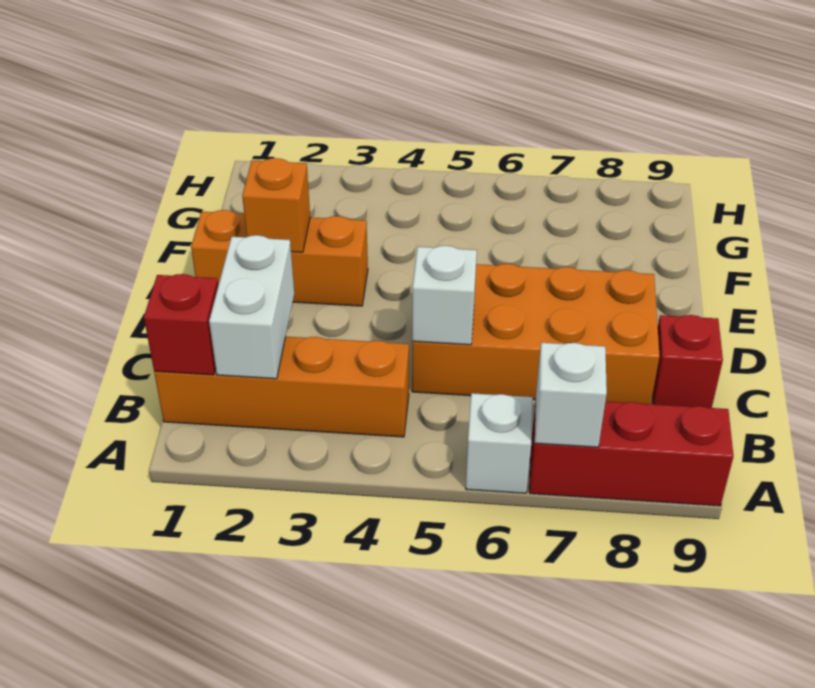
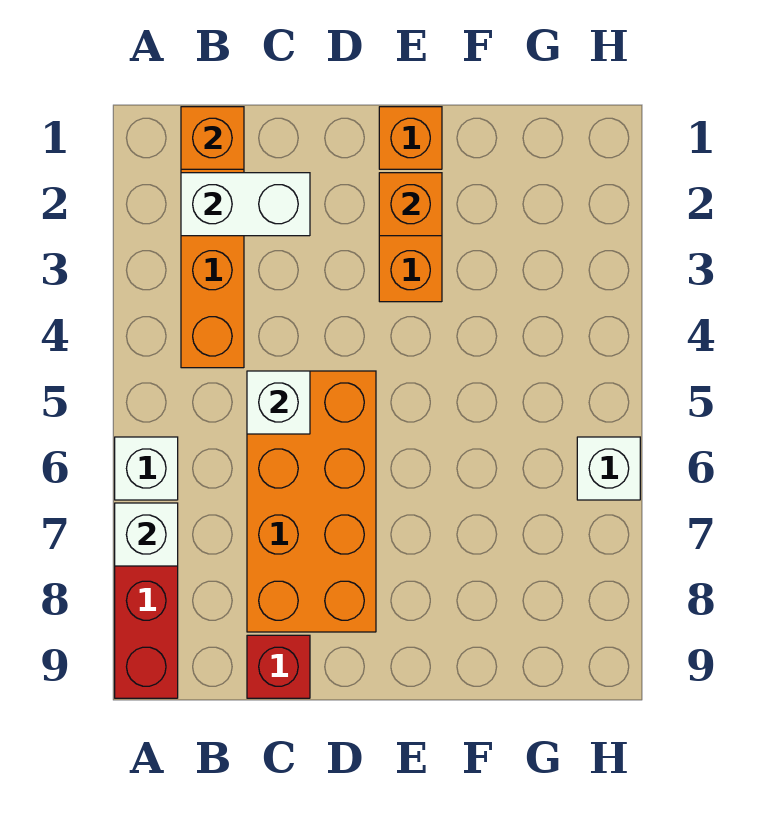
red brick B1 level 2 -> orange brick B1 level 2
none -> white brick H6 level 1

